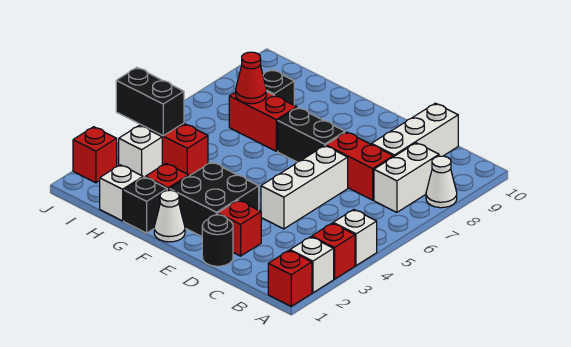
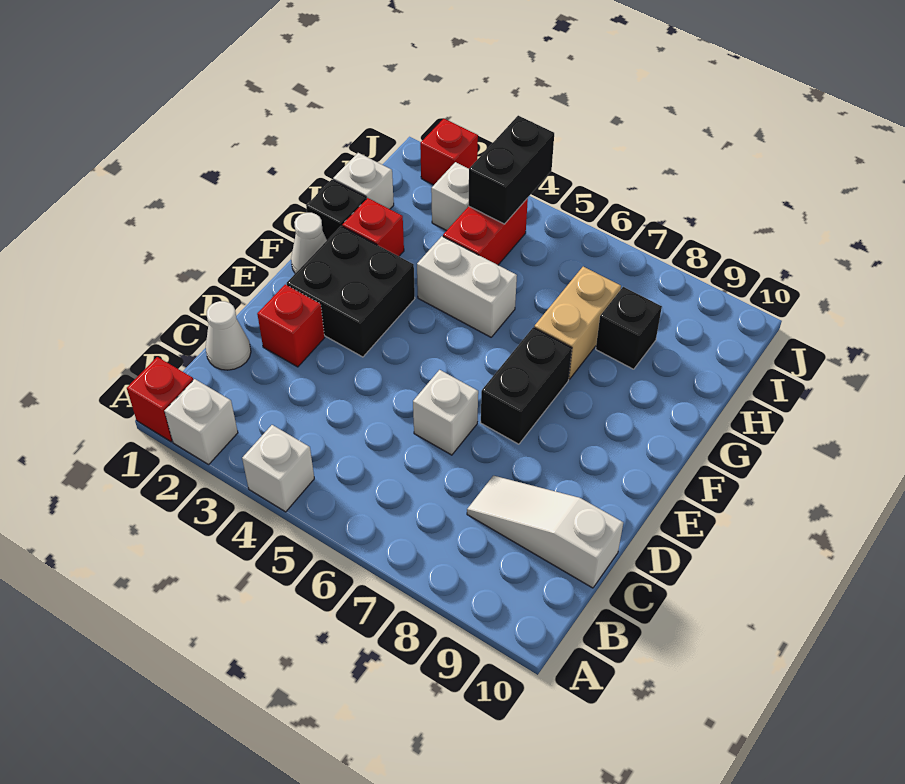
red brick A3 level 1 -> none
white cone A8 level 1 -> white cone C1 level 1
white brick B7:B8 level 1 -> white brick G4:G5 level 1
red brick C7:D7 level 1 -> none
white brick C8:C10 level 1 -> white slope C8:C10 level 1 top 10
black round brick D1 level 1 -> none
white brick D4:D6 level 1 -> white brick D6 level 1
red brick G7:H7 level 1 -> tan brick G7:H7 level 1
red cone H7 level 2 -> none

